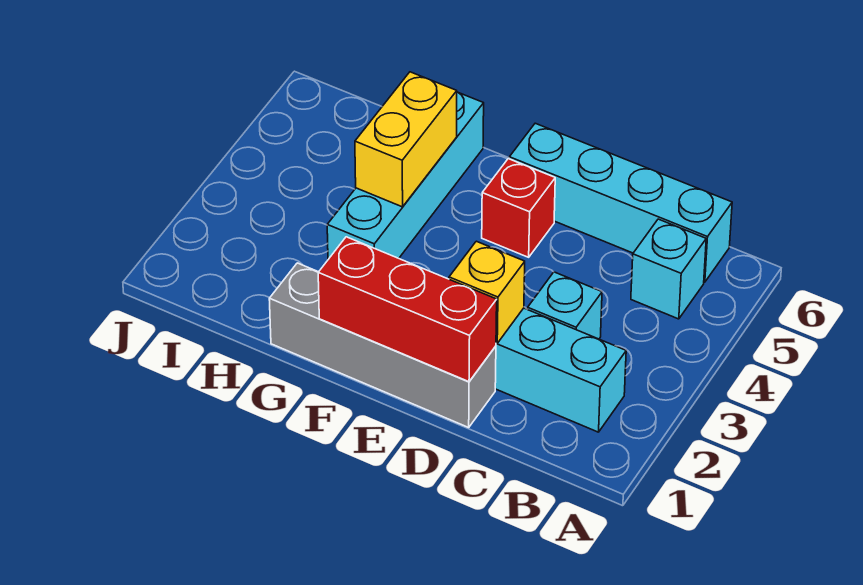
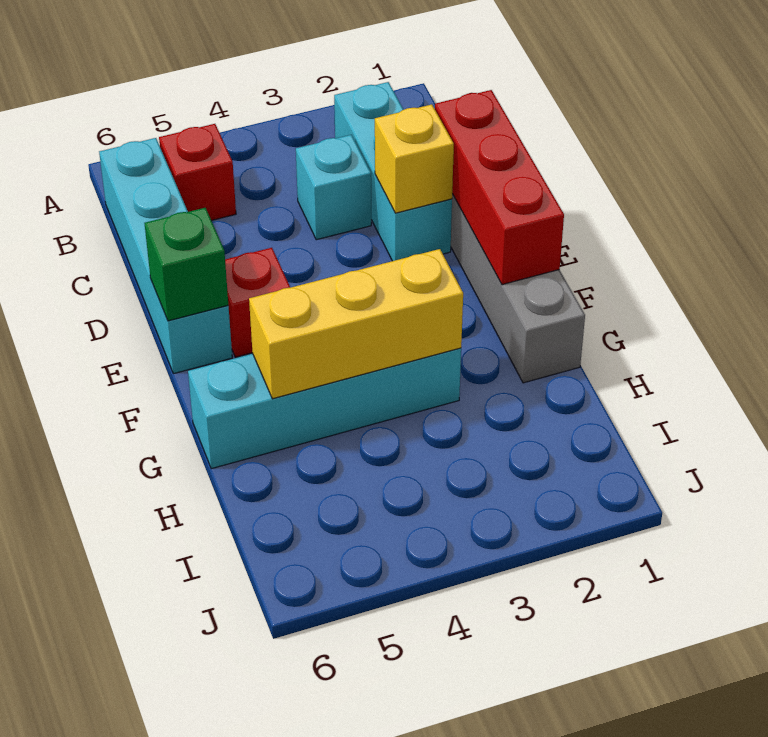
cyan brick B5 level 1 -> red brick B5 level 1
none -> green brick E6 level 2
yellow brick G4:G5 level 2 -> yellow brick G3:G5 level 2

